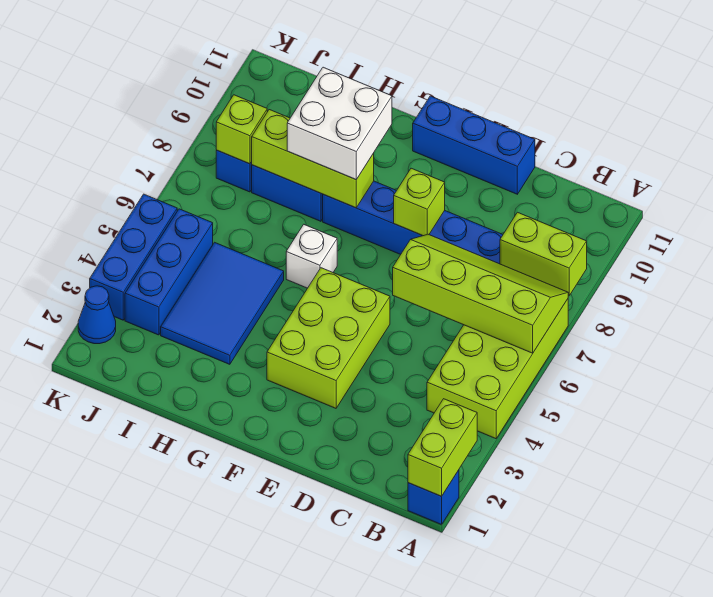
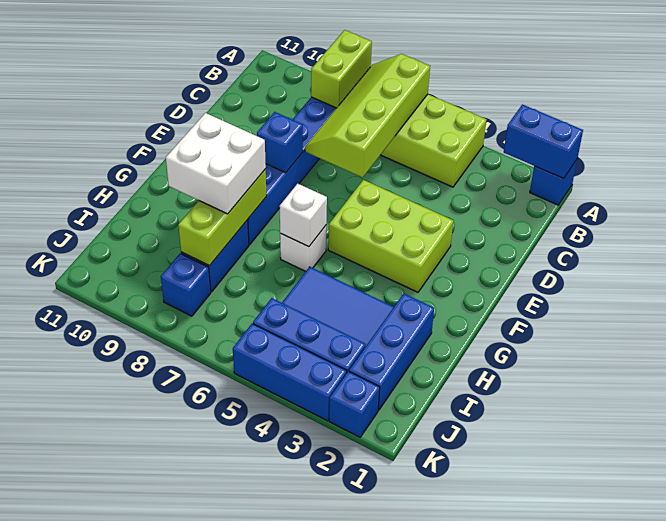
lime brick A1:A2 level 2 -> blue brick A1:A2 level 2
blue brick D11:F11 level 1 -> blue brick H2:J2 level 1
lime brick E8 level 2 -> blue brick E8 level 2
none -> white brick G6 level 2
lime brick J8 level 2 -> none
blue cone K2 level 1 -> blue brick K2 level 1

